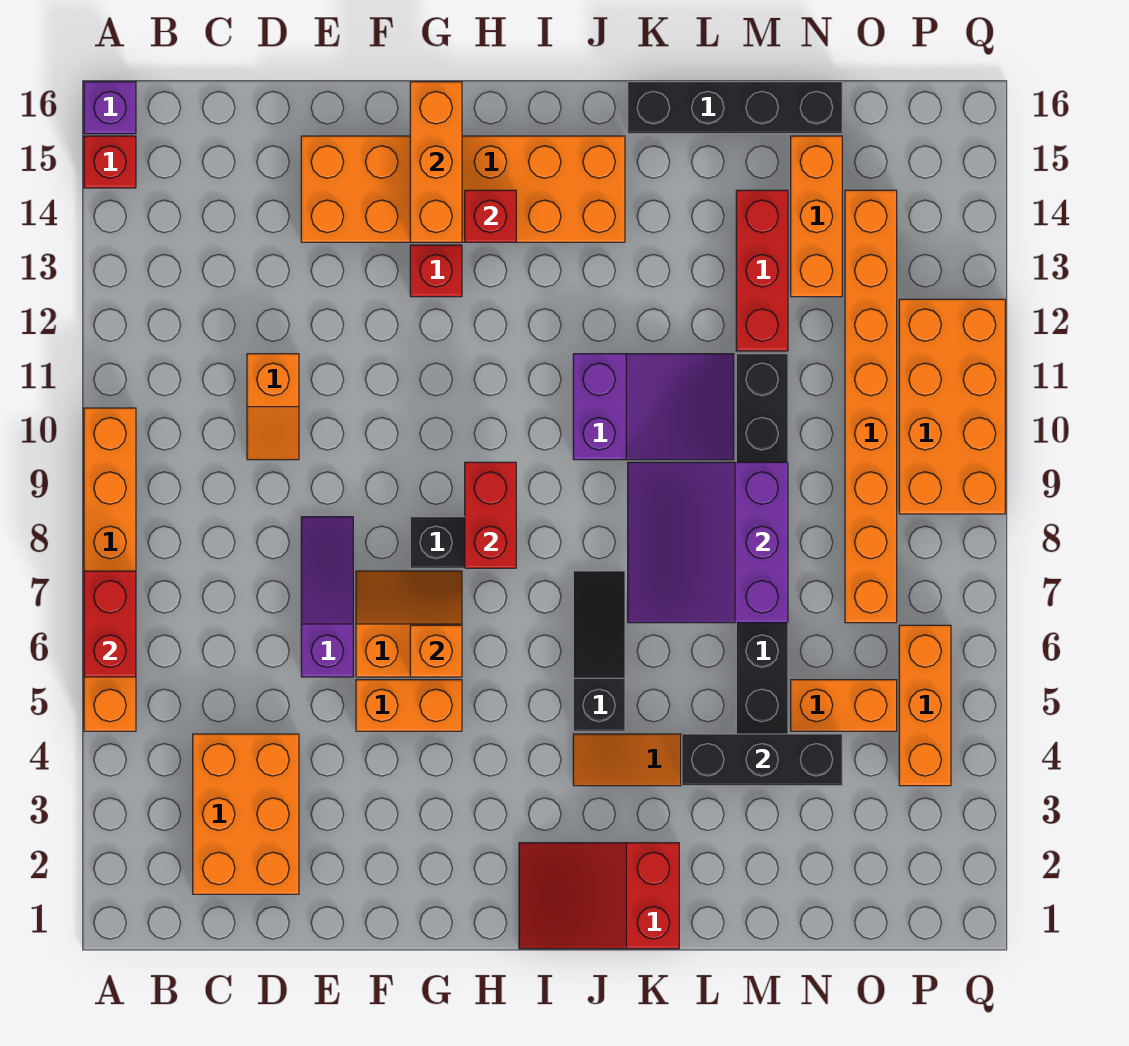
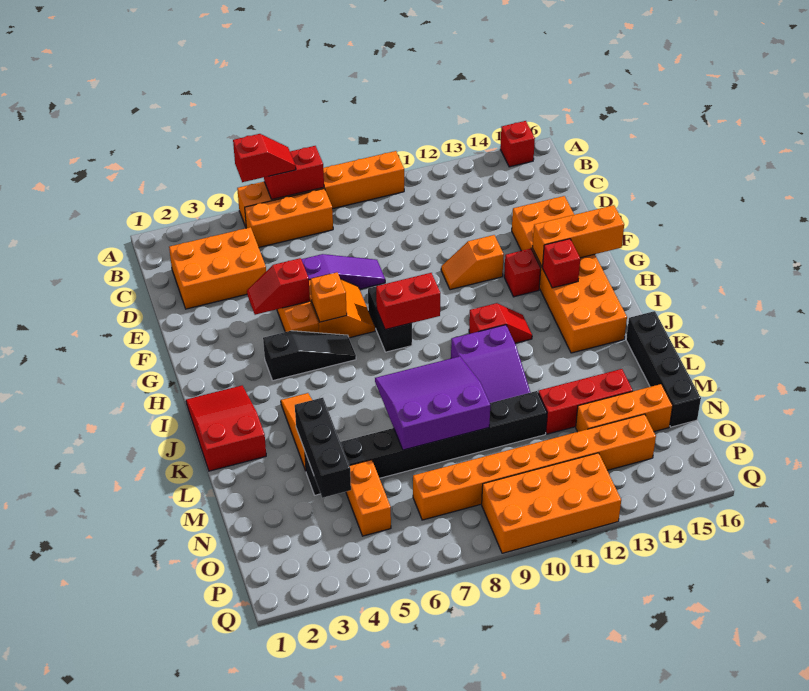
none -> red slope A5:A6 level 3 top 5
purple brick A16 level 1 -> none
orange slope D10:D11 level 1 top 11 -> orange slope F11:F12 level 1 top 12
none -> red slope F4:F5 level 2 top 5
none -> red slope I11:I12 level 1 top 11
black slope J5:J7 level 1 top 5 -> black slope H4:H6 level 1 top 4
orange brick P4:P6 level 1 -> orange brick B5:B7 level 1

